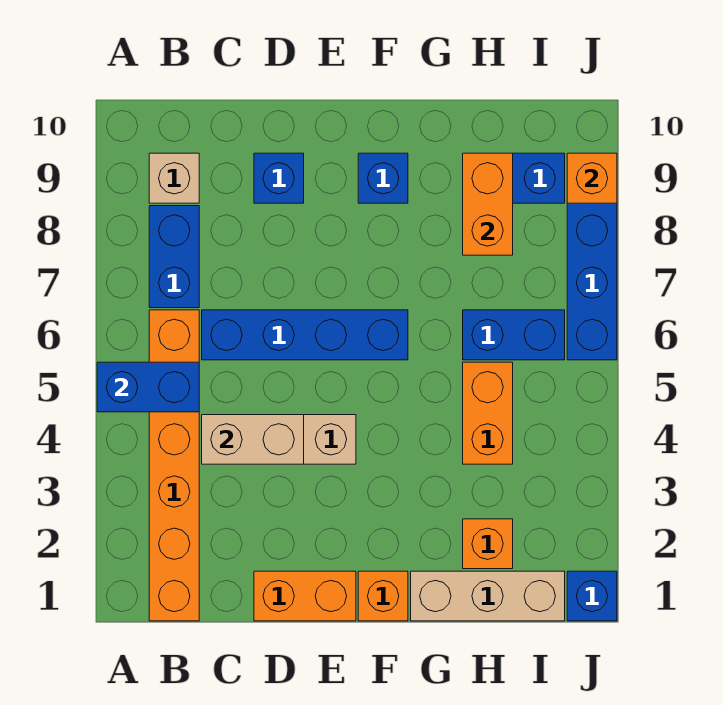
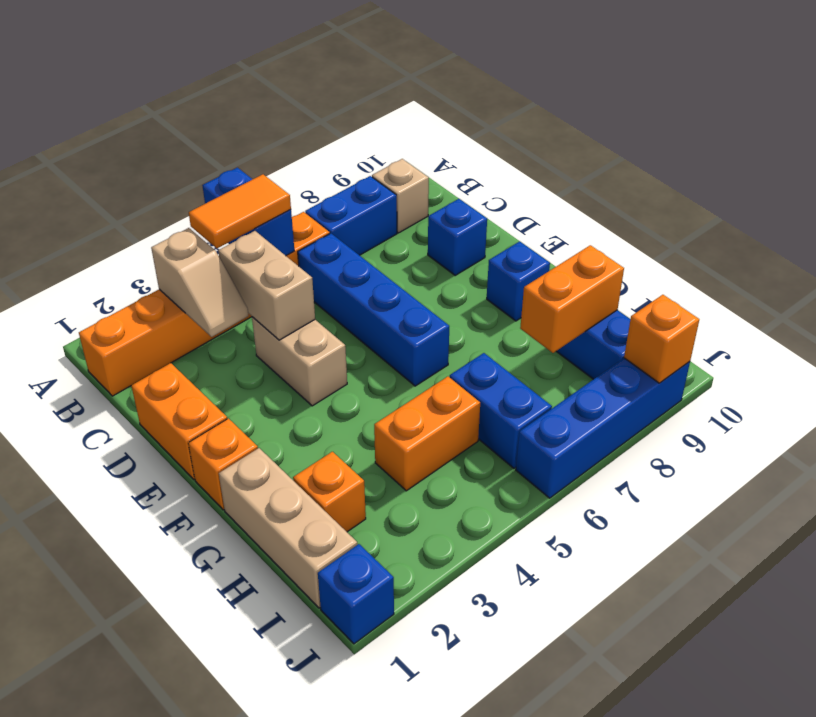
none -> tan slope B3:C3 level 2 top B
none -> orange tile B4:B5 level 3

